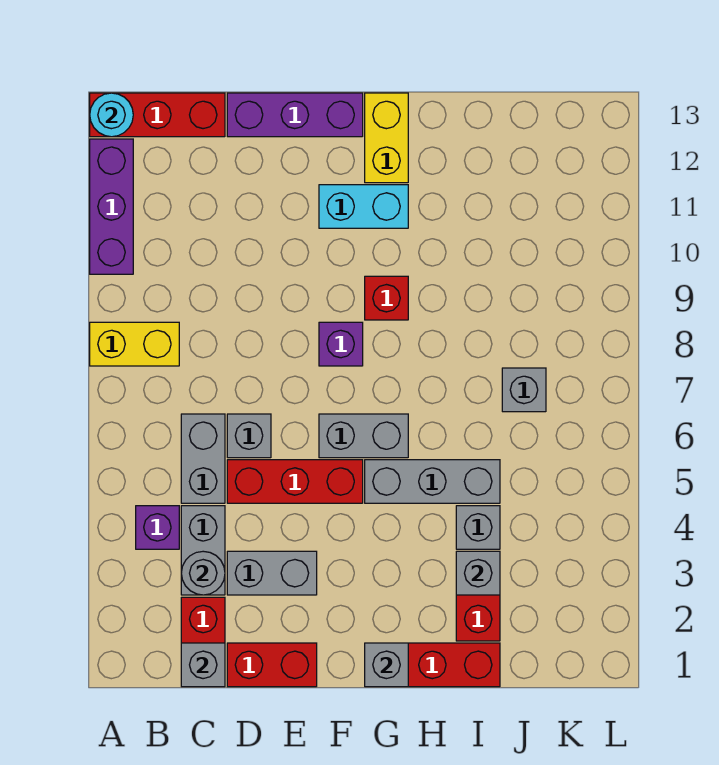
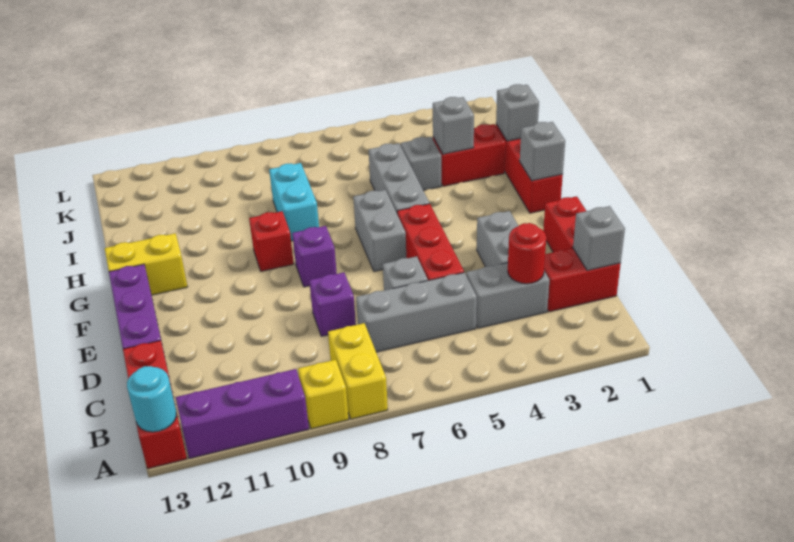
none -> yellow brick A9 level 1
purple brick B4 level 1 -> purple brick D8 level 1
grey round brick C3 level 2 -> red round brick C3 level 2
grey brick C5:C6 level 1 -> grey brick C5:C7 level 1
cyan brick F11:G11 level 1 -> cyan brick H8:I8 level 1
grey brick J7 level 1 -> grey brick I1 level 2

